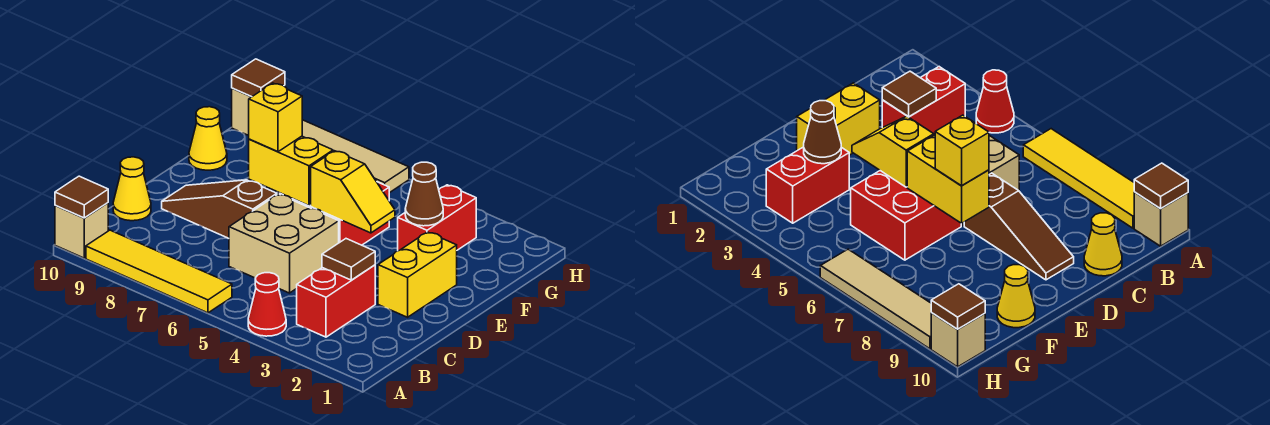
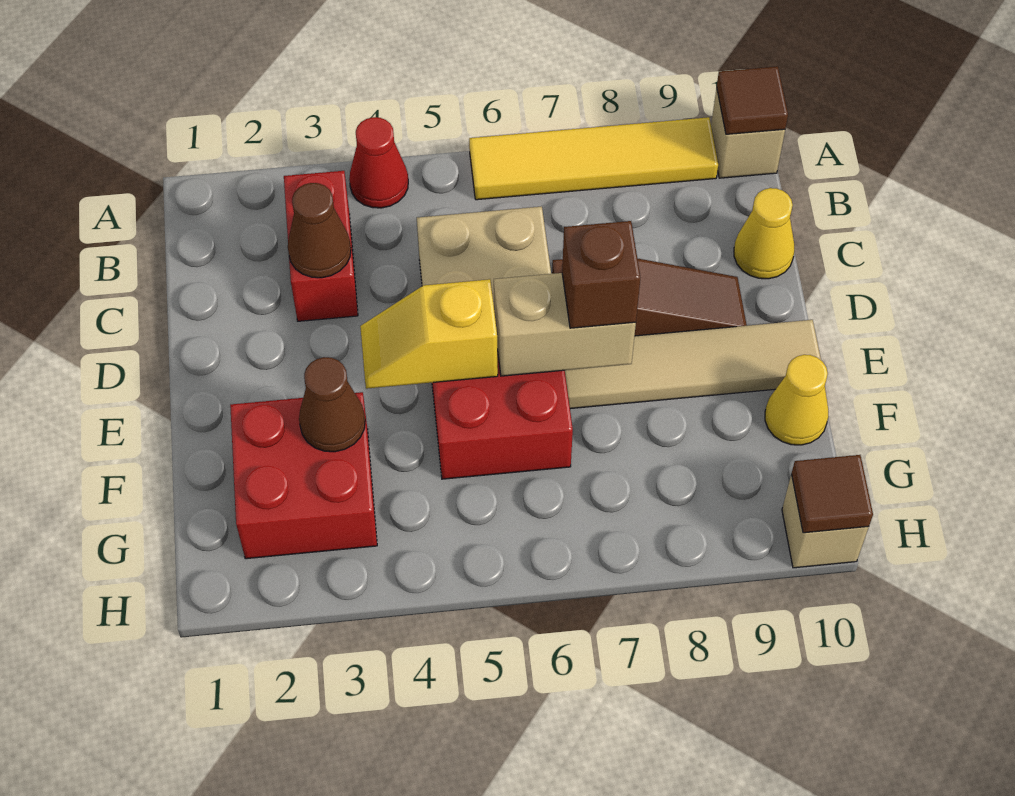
brown tile C3 level 2 -> brown cone C3 level 2
yellow brick D2:E2 level 1 -> none
yellow brick E6:E7 level 2 -> tan brick E6:E7 level 2
yellow brick E7 level 3 -> brown brick E7 level 3
red brick F3:G3 level 1 -> red brick F2:G3 level 1
tan tile H6:H9 level 1 -> tan tile E7:E10 level 1

